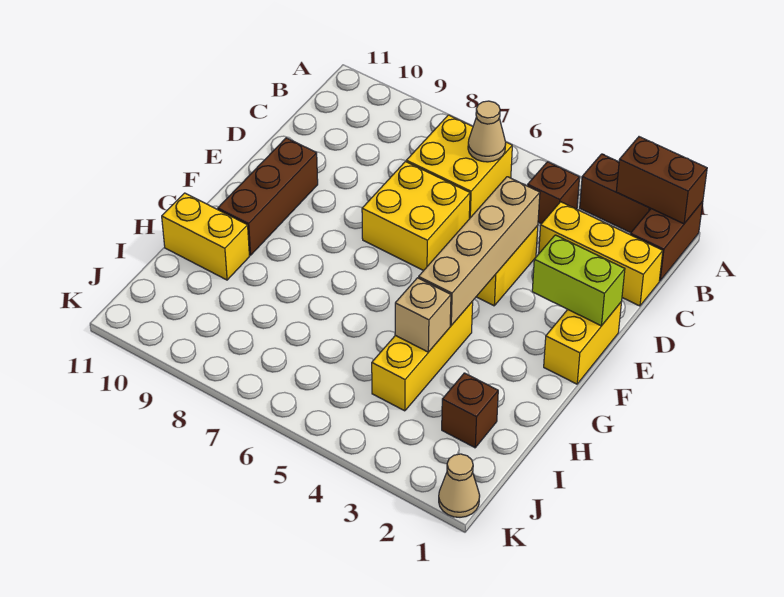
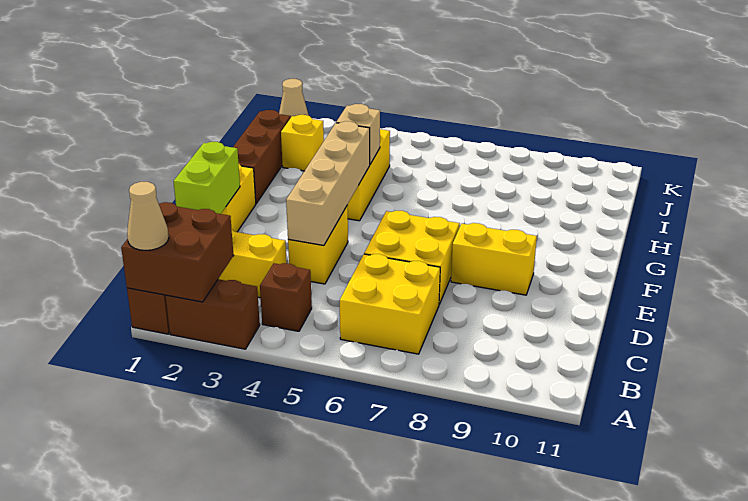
brown brick A1:A2 level 2 -> brown brick A1:B2 level 2
tan cone B6 level 2 -> tan cone A1 level 3
lime brick E1:E2 level 2 -> lime brick D1:E1 level 2
brown brick E10:G10 level 1 -> brown brick G1:I1 level 1
yellow brick H10:H11 level 1 -> yellow brick E8:E9 level 1
brown brick I2 level 1 -> yellow brick I2 level 1

